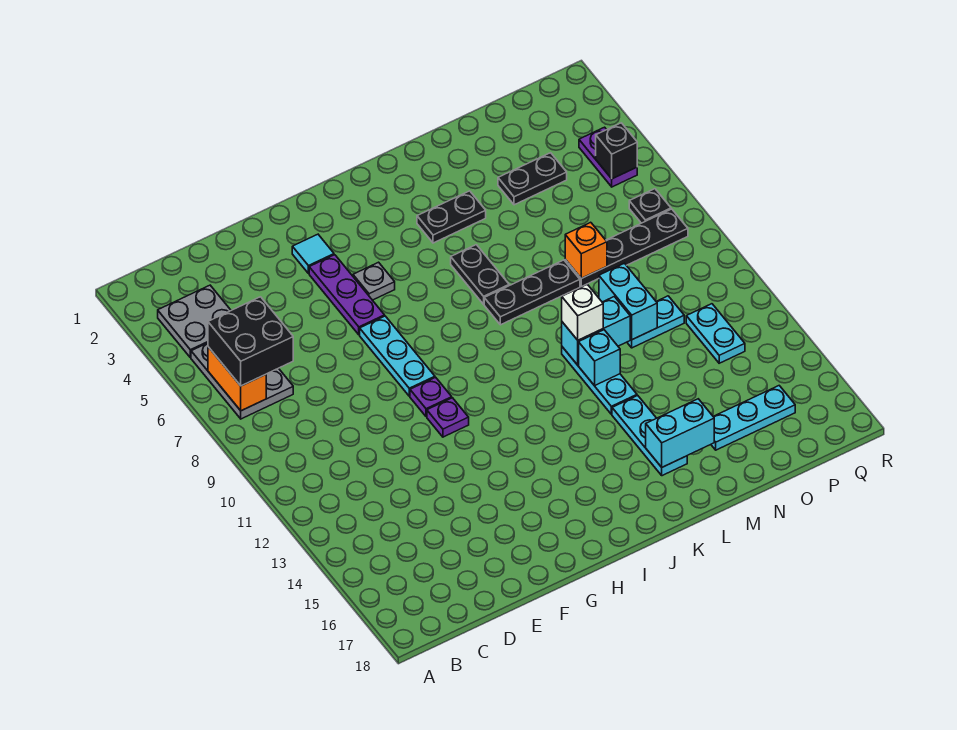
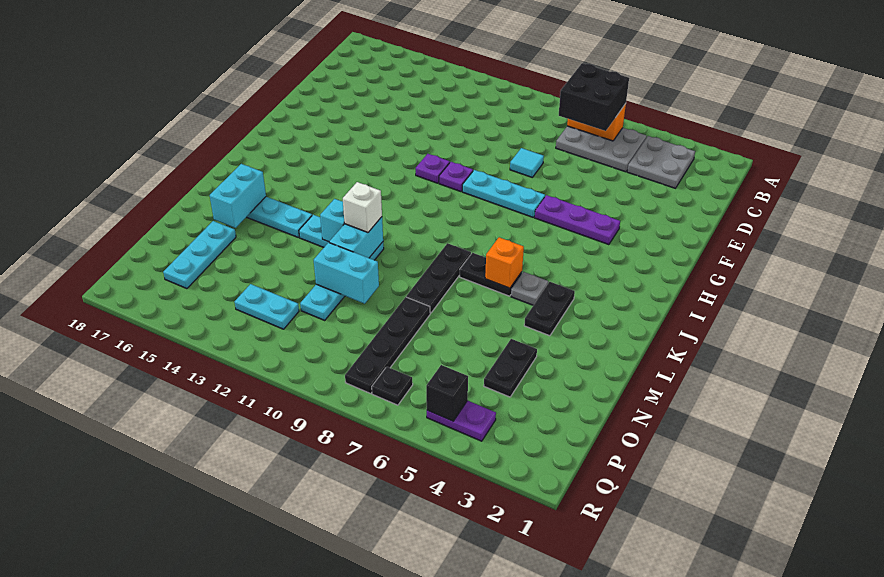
cyan tile G3 level 1 -> cyan tile E8 level 1
grey plate H5 level 1 -> grey plate K5 level 1
orange brick N8 level 2 -> orange brick K6 level 2

